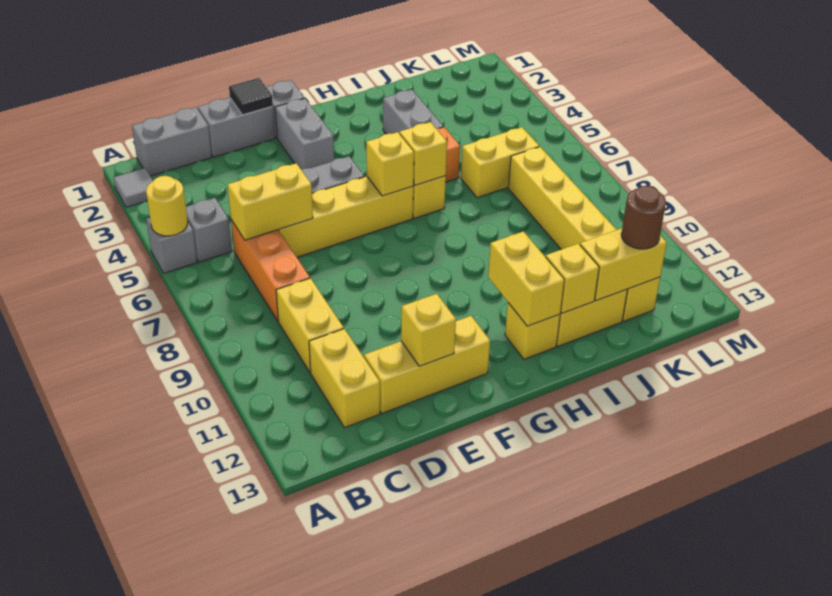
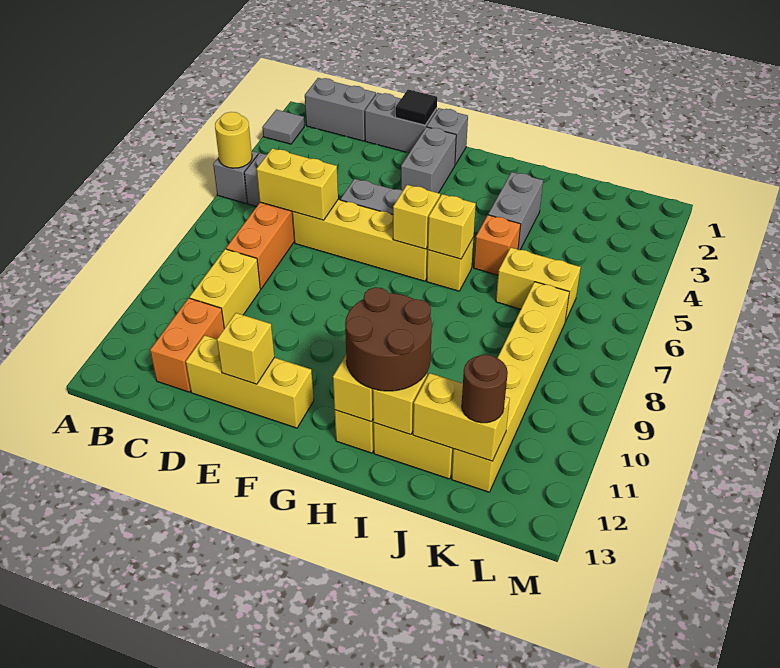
yellow brick C11:C12 level 1 -> orange brick C11:C12 level 1
none -> brown round brick H11:I12 level 3

